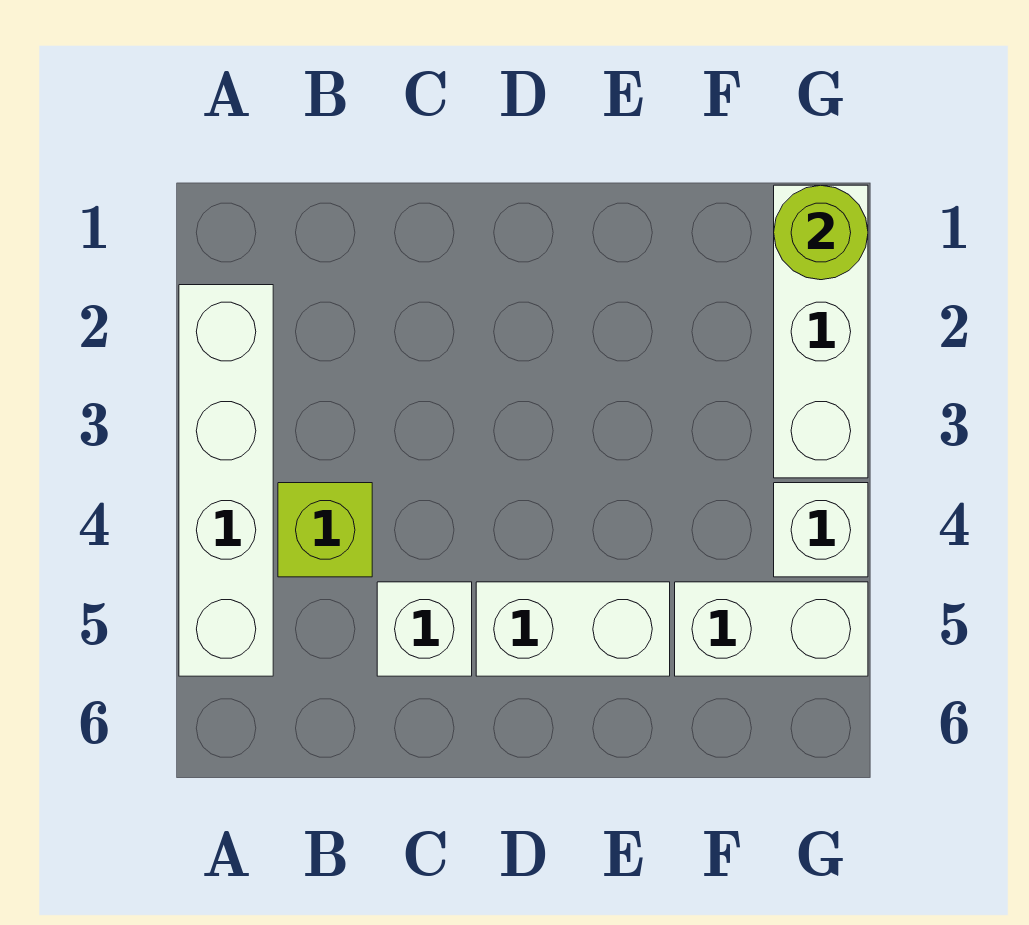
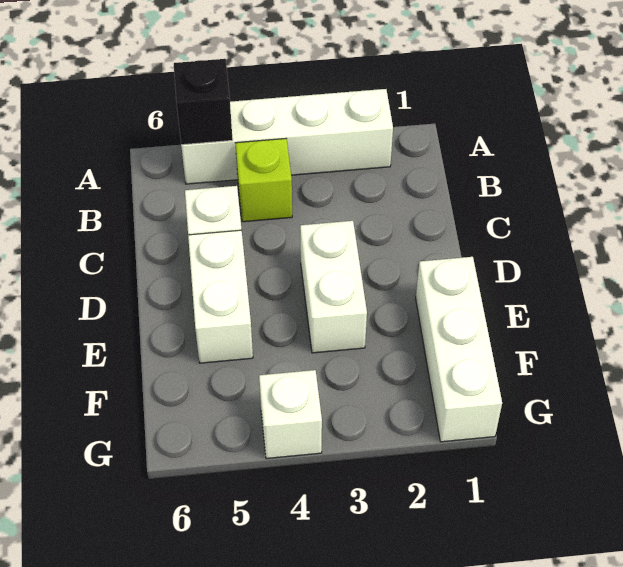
none -> black brick A5 level 2
white brick F5:G5 level 1 -> white brick D3:E3 level 1
white brick G1:G3 level 1 -> white brick E1:G1 level 1
lime round brick G1 level 2 -> none

